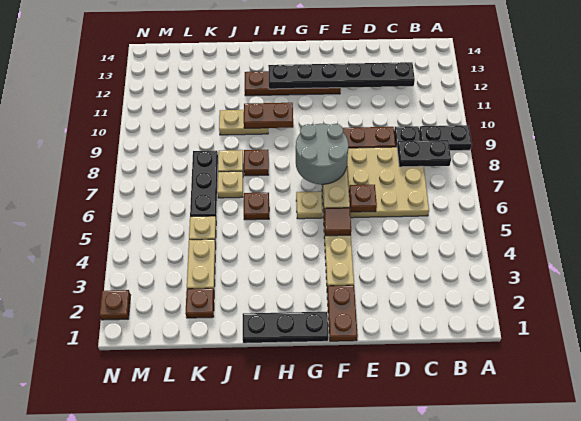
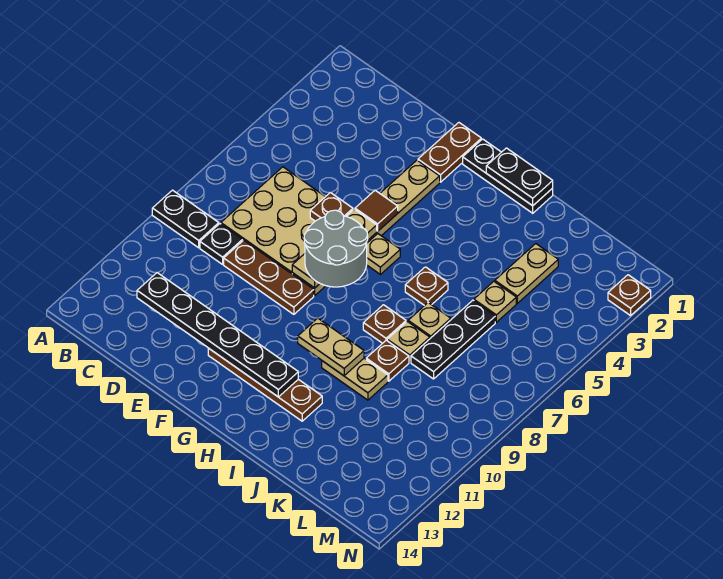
black plate B8:C8 level 2 -> black plate H1:I1 level 2
brown plate H10:I10 level 2 -> tan plate H10:I10 level 2
brown plate K2 level 1 -> brown plate J9 level 1

